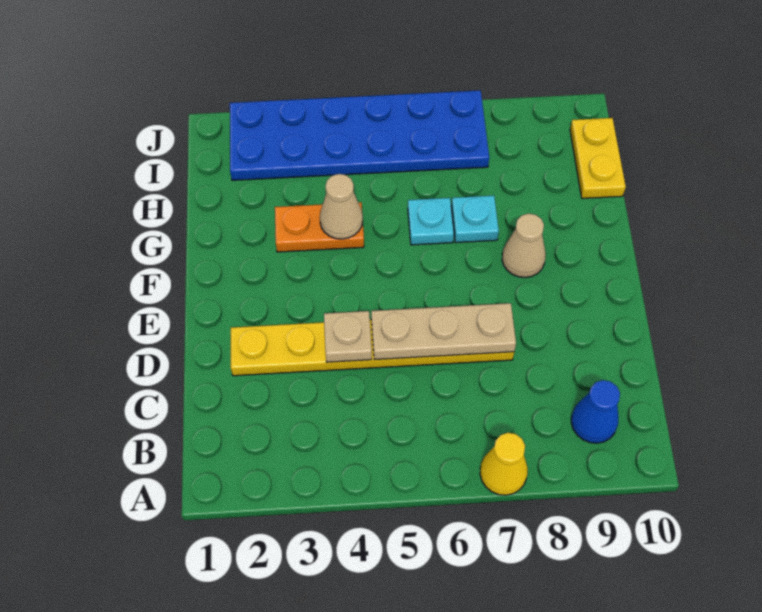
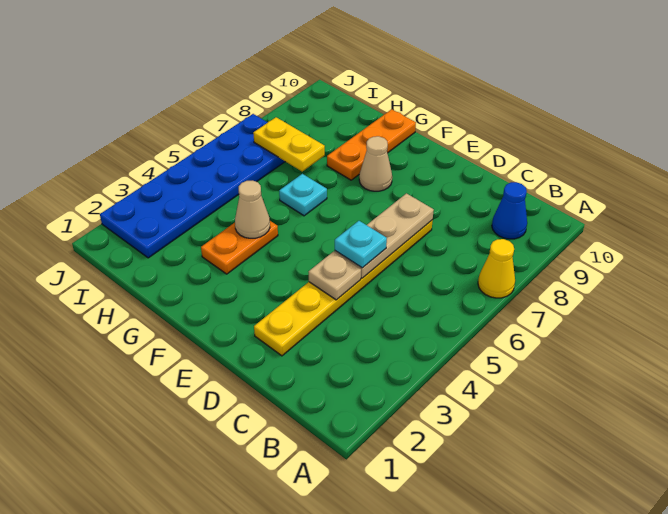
cyan plate G7 level 1 -> cyan plate D5 level 3
none -> orange plate G8:G10 level 1
yellow plate H10:I10 level 1 -> yellow plate H7:I7 level 2

